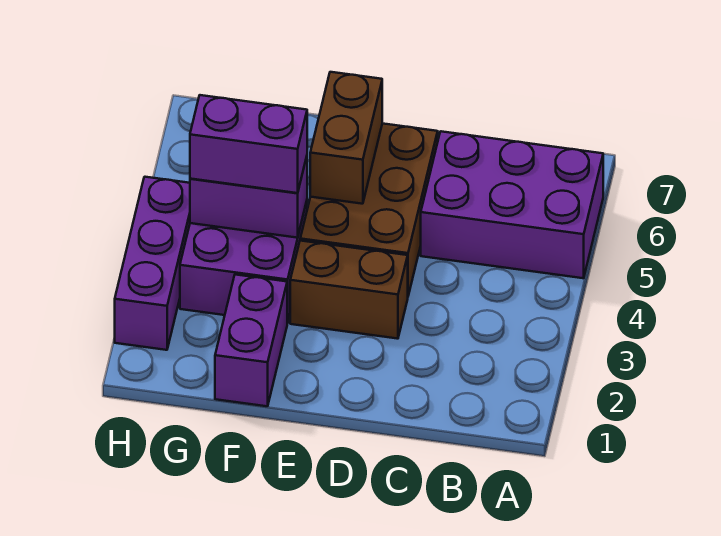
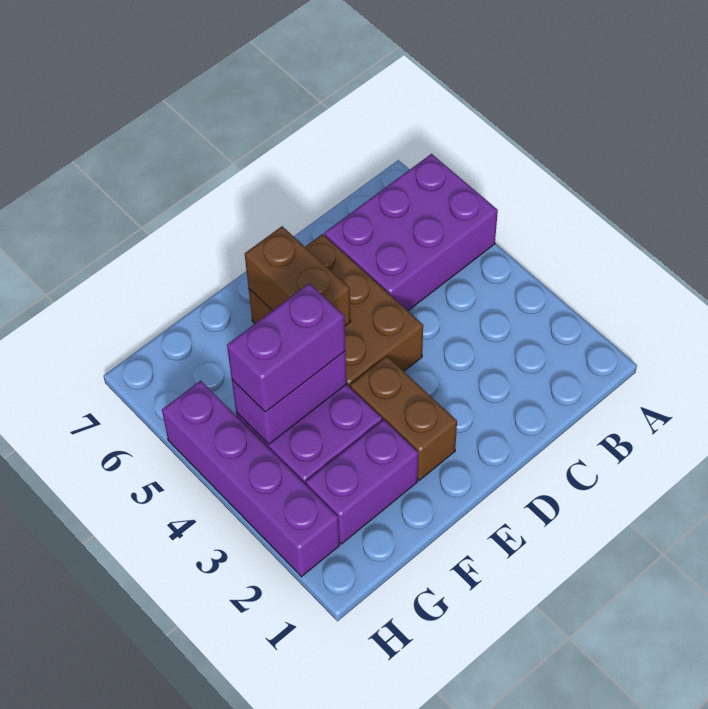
brown brick D3:E3 level 1 -> brown brick E2:E3 level 1
purple brick F1:F2 level 1 -> purple brick F2:G2 level 1
purple brick H2:H4 level 1 -> purple brick H2:H5 level 1

